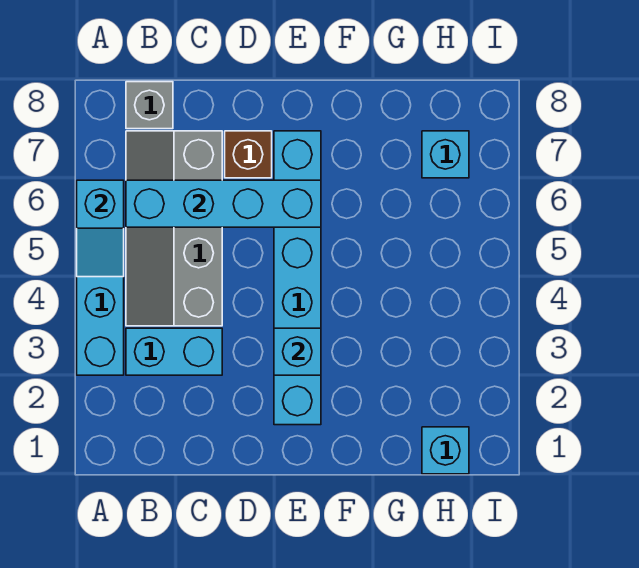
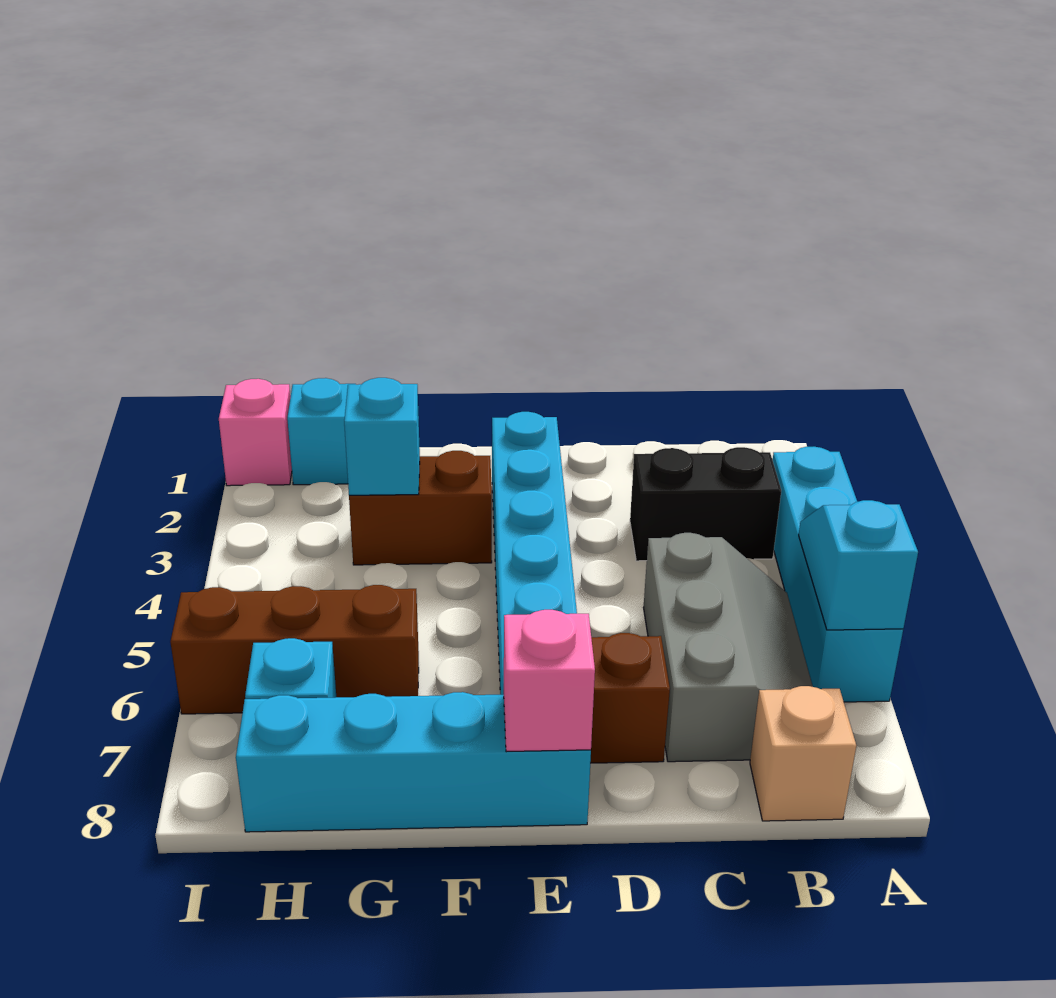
cyan brick B3:C3 level 1 -> black brick B3:C3 level 1
grey slope B4:C7 level 1 top C -> grey slope B5:C7 level 1 top C
cyan brick B6:E6 level 2 -> cyan brick E8:H8 level 1
grey brick B8 level 1 -> tan brick B8 level 1
cyan brick E3 level 2 -> cyan brick G3 level 2
none -> pink brick E8 level 2
none -> brown brick F3:G3 level 1
none -> brown brick G6:I6 level 1
none -> pink brick I1 level 1

